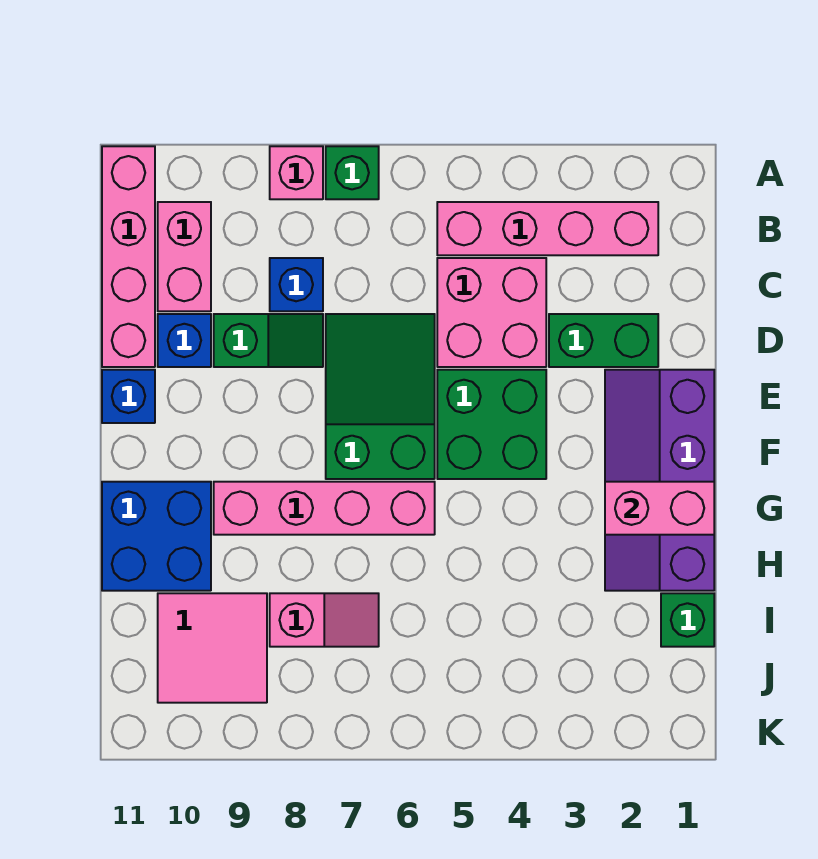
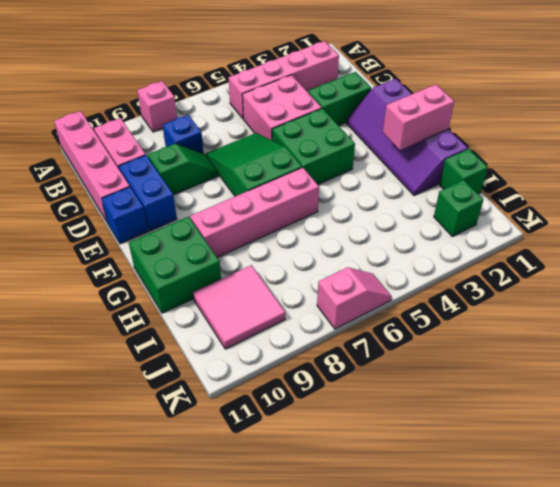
green brick A7 level 1 -> green brick J2 level 1
blue brick D10 level 1 -> blue brick D10:E10 level 1
blue brick G10:H11 level 1 -> green brick G10:H11 level 1
pink slope I7:I8 level 1 top 8 -> pink slope K6:K7 level 1 top 7

